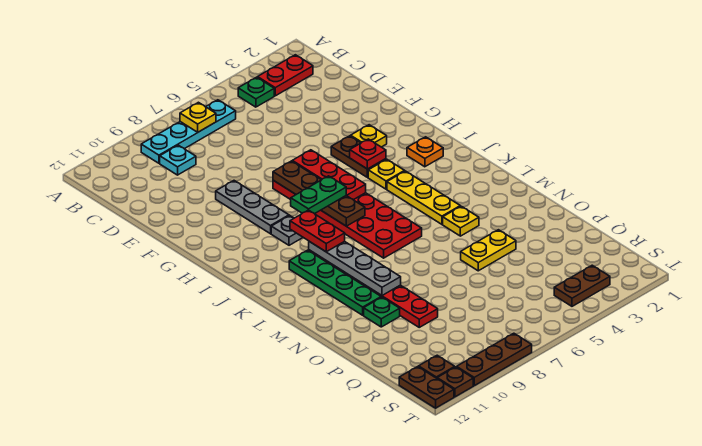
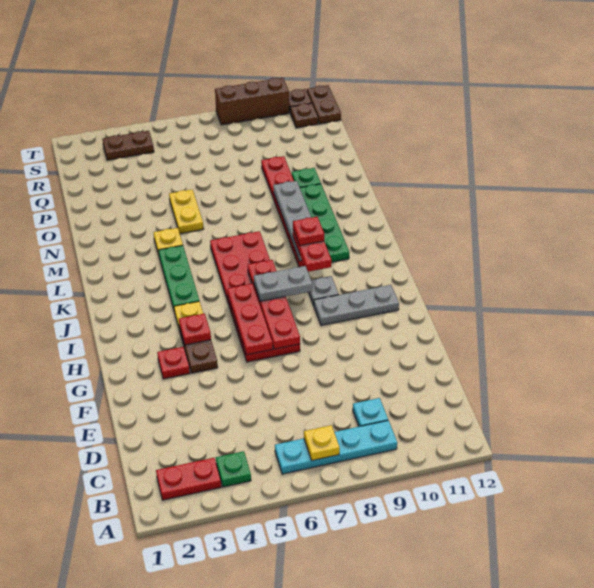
grey plate F9:H9 level 1 -> grey plate H9:H11 level 1
yellow plate G3 level 1 -> red plate G3 level 1
brown plate G7:J7 level 2 -> red plate G7:J7 level 2
orange plate I2 level 1 -> none
green plate I7:I8 level 3 -> grey plate I7:I8 level 3
yellow plate J4:L4 level 1 -> green plate J4:L4 level 1
none -> red plate K9 level 4
yellow plate O4:O5 level 1 -> yellow plate N5:O5 level 1
brown plate T8:T10 level 1 -> brown brick T8:T10 level 1

